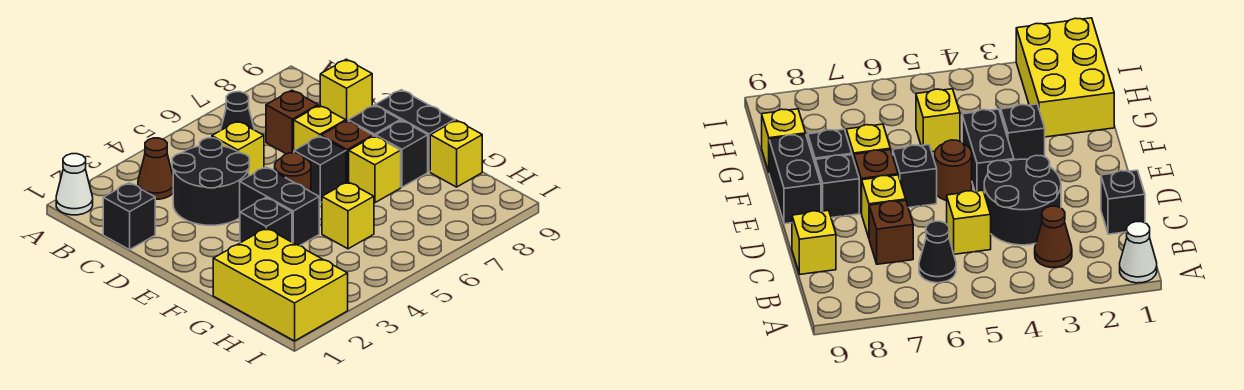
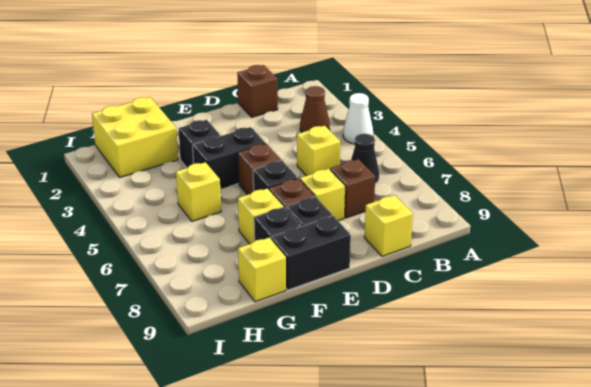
white cone A1 level 1 -> white cone A4 level 1
black brick C1 level 1 -> brown brick C1 level 1
black round brick C3:D4 level 1 -> none
brown round brick E5 level 1 -> brown brick E5 level 1
yellow brick G1:I2 level 1 -> yellow brick G1:H2 level 1

